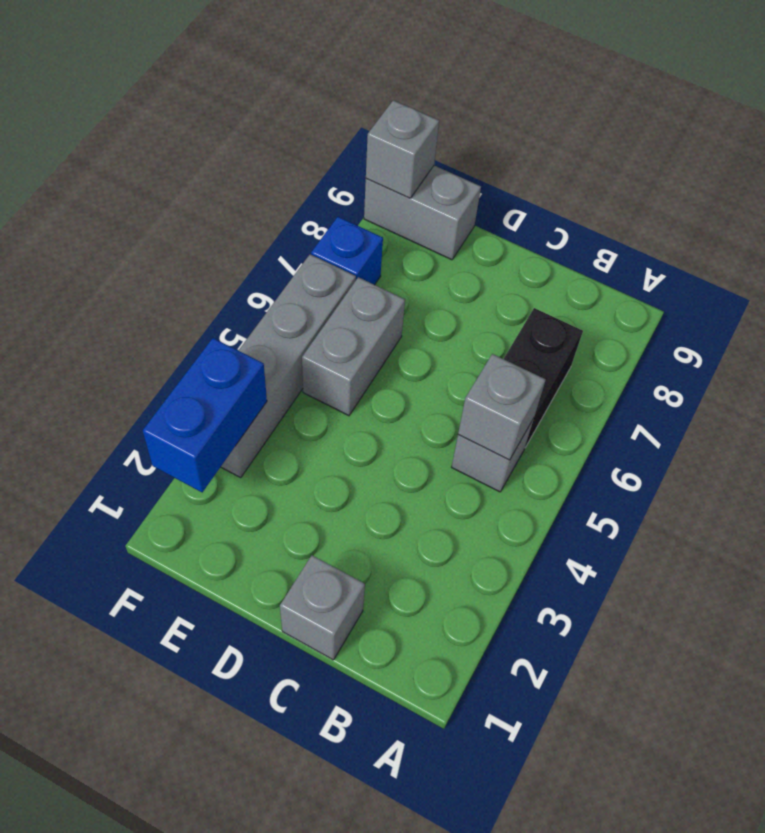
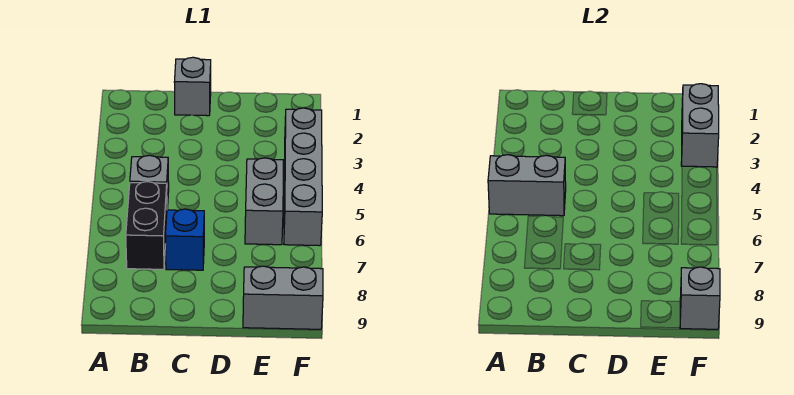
grey brick B5 level 2 -> grey brick A5:B5 level 2
blue brick F2:F3 level 2 -> grey brick F2:F3 level 2
blue brick F7 level 1 -> blue brick C7 level 1

